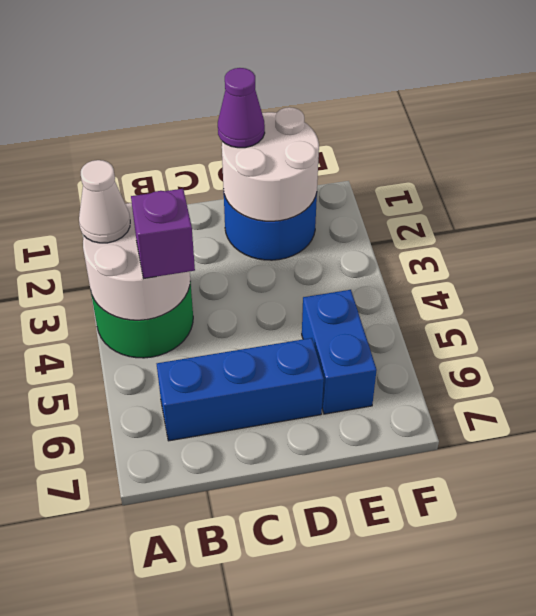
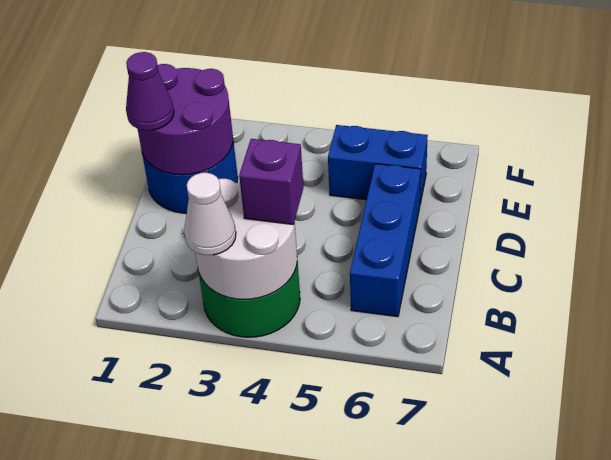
white round brick D1:E2 level 2 -> purple round brick D1:E2 level 2

